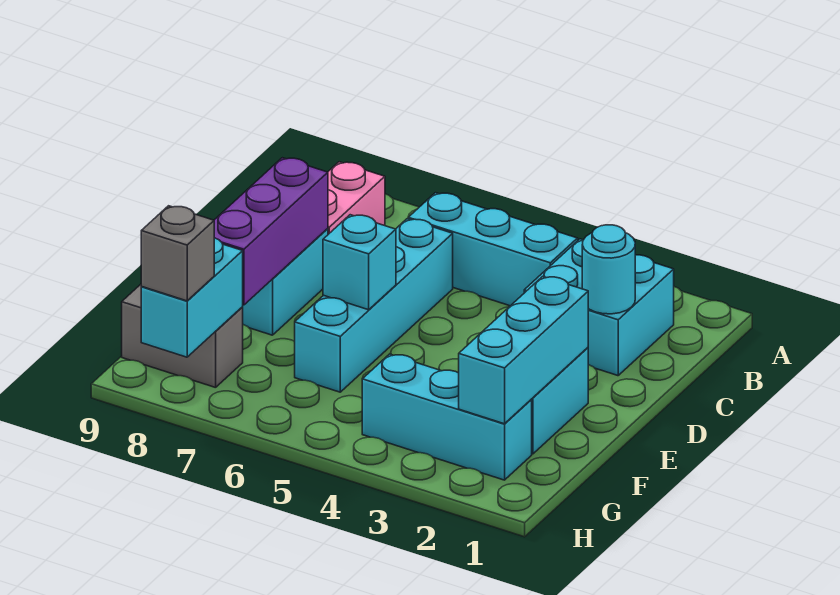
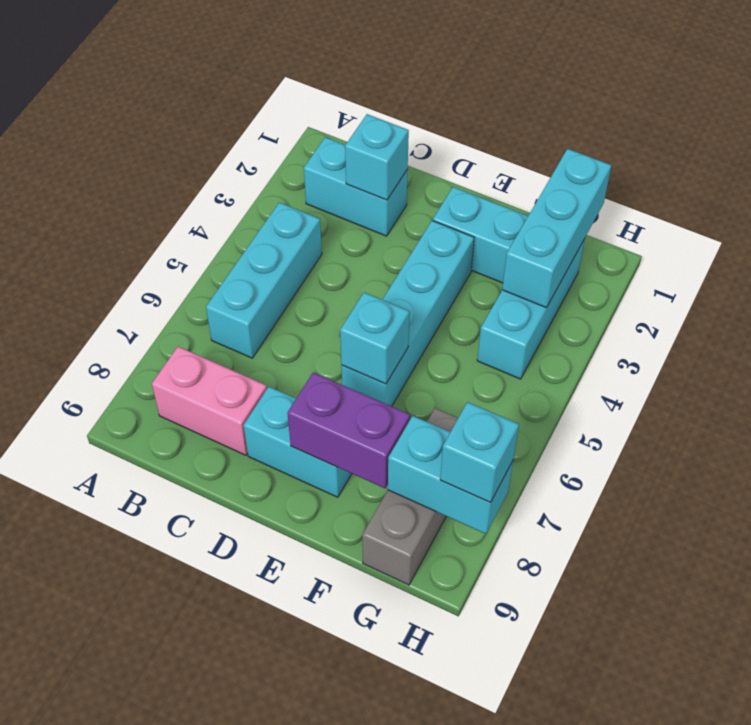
cyan brick B2:C3 level 1 -> cyan brick B2:C2 level 1
cyan round brick C2 level 2 -> cyan brick C2 level 2
cyan brick C6:F6 level 1 -> cyan brick E3:E6 level 1
purple brick D8:F8 level 2 -> purple brick E8:F8 level 2
cyan brick E2:G2 level 2 -> cyan brick G1:G3 level 2
grey brick G8:G9 level 1 -> grey brick G7:G9 level 1
grey brick H8 level 3 -> cyan brick H8 level 3

